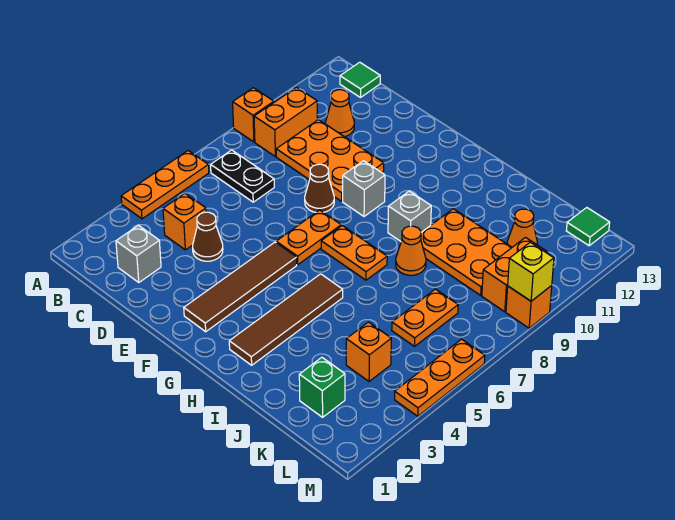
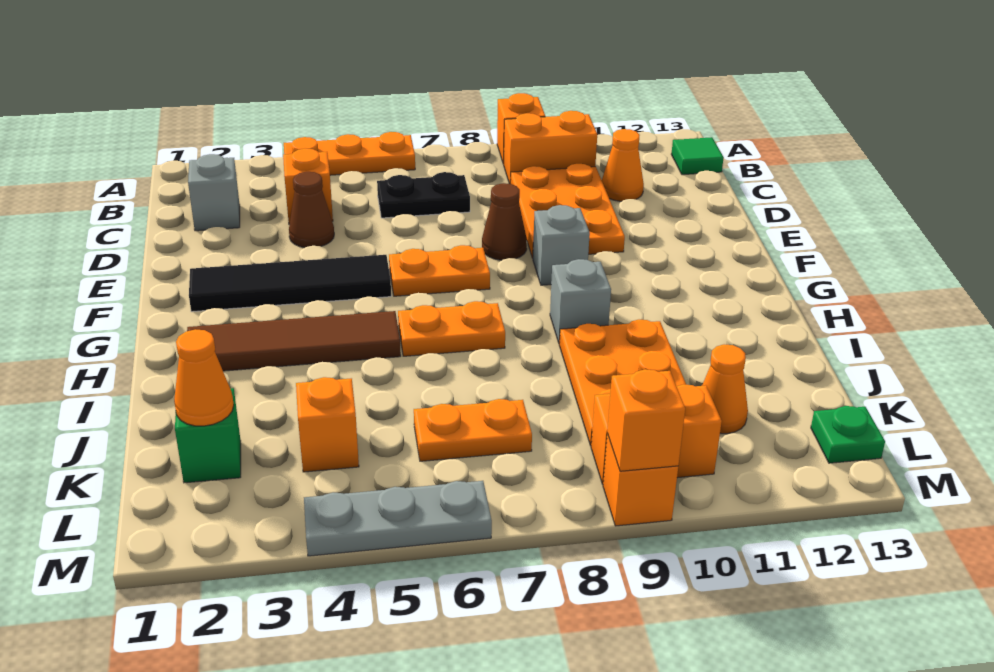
black plate B7:C7 level 1 -> black plate C6:C7 level 1
brown tile F2:F5 level 1 -> black tile F2:F5 level 1
orange plate G7:H7 level 1 -> orange plate H6:H7 level 1
orange cone I8 level 1 -> orange cone K2 level 2
green tile L13 level 1 -> green plate L13 level 1
orange plate M4:M6 level 1 -> grey plate M4:M6 level 1
yellow brick M9 level 2 -> orange brick M9 level 2

